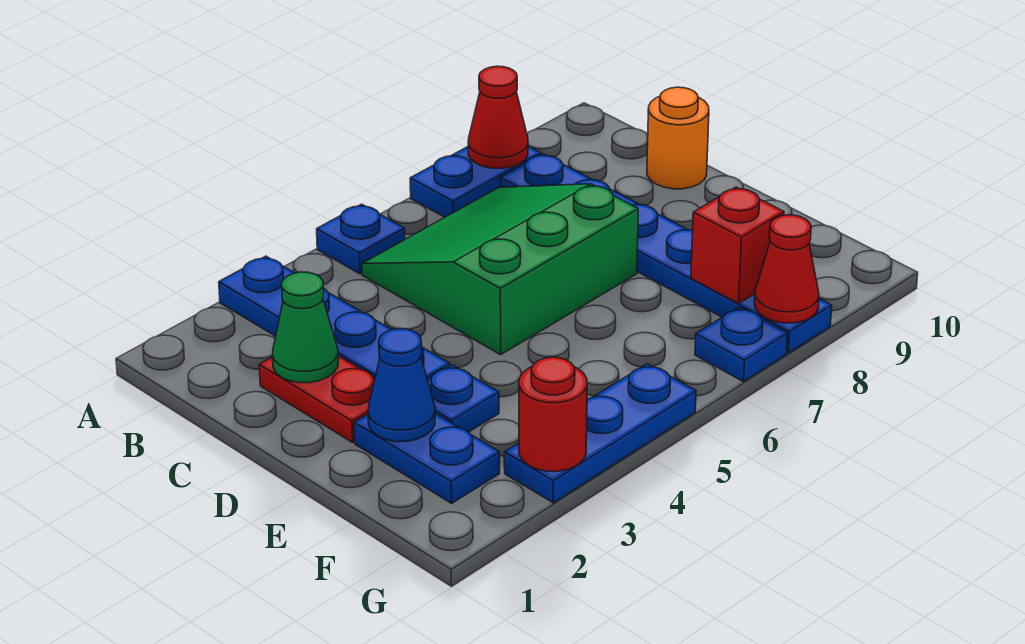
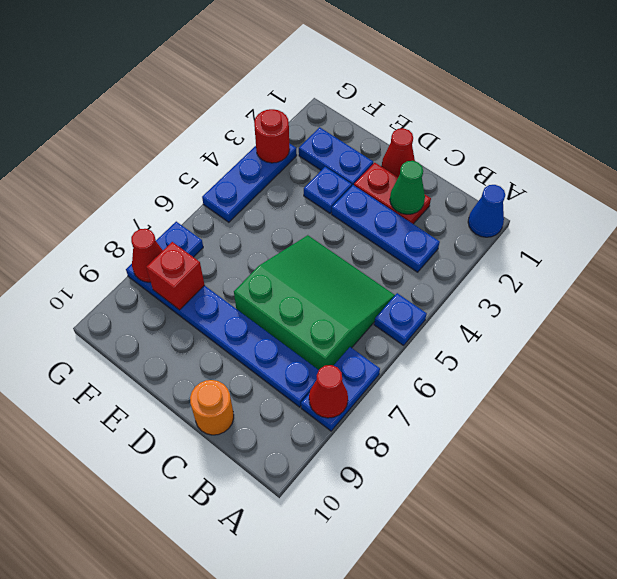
blue plate A3:D3 level 1 -> blue plate B3:D3 level 1
green slope B5:D7 level 1 top D -> green slope B5:D7 level 1 top 7
none -> red cone D1 level 1
blue cone E2 level 2 -> blue cone A1 level 1

